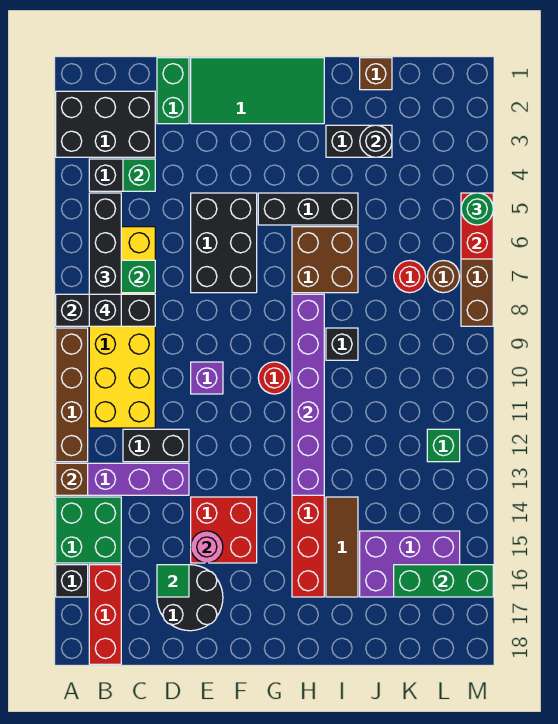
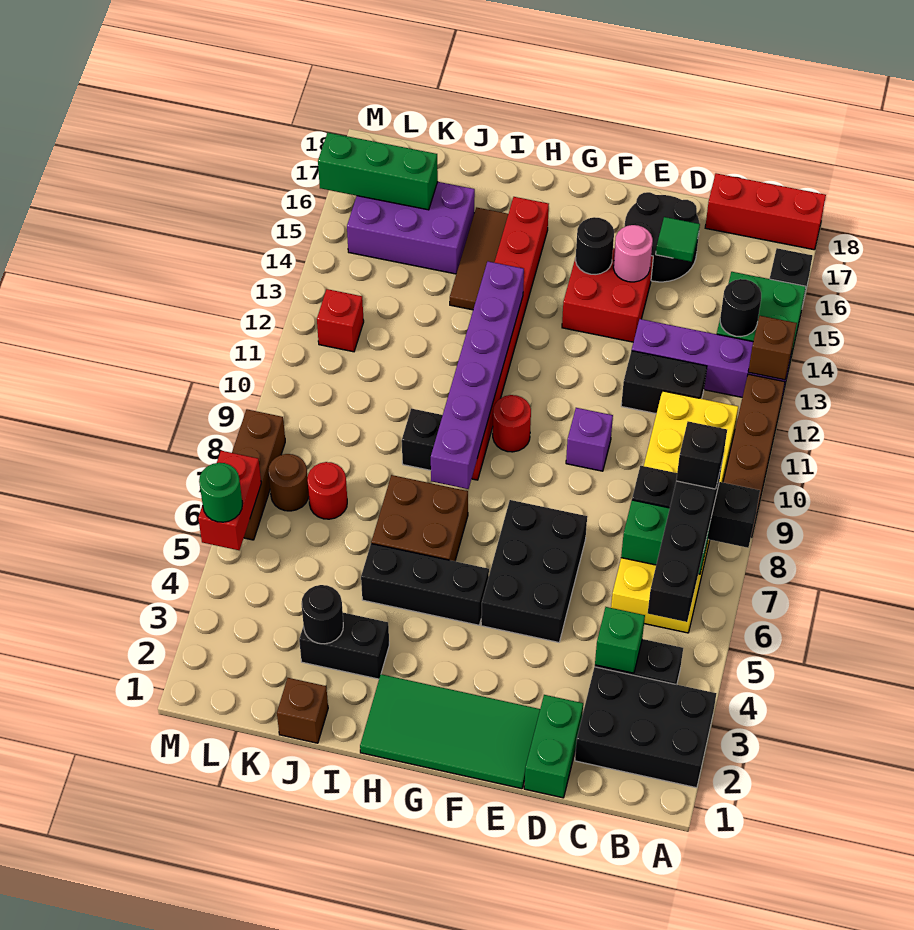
none -> black round brick B14 level 2
red brick B16:B18 level 1 -> red brick A18:C18 level 1
none -> black round brick F15 level 2
green brick L12 level 1 -> red brick L12 level 1

